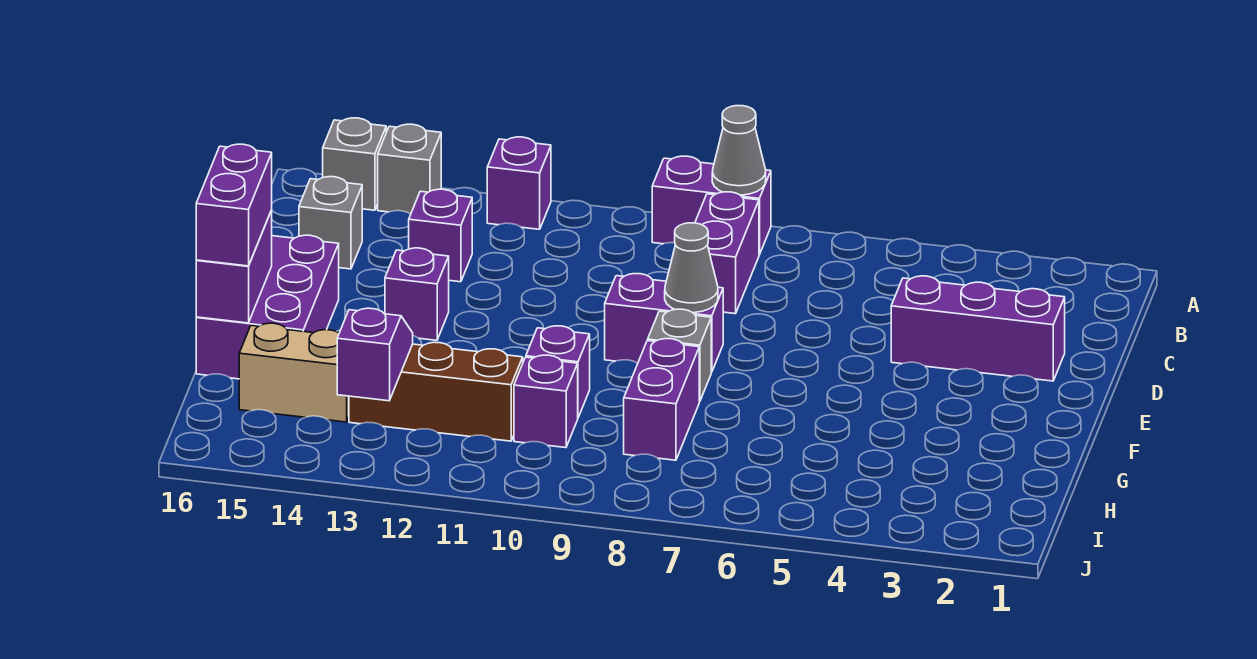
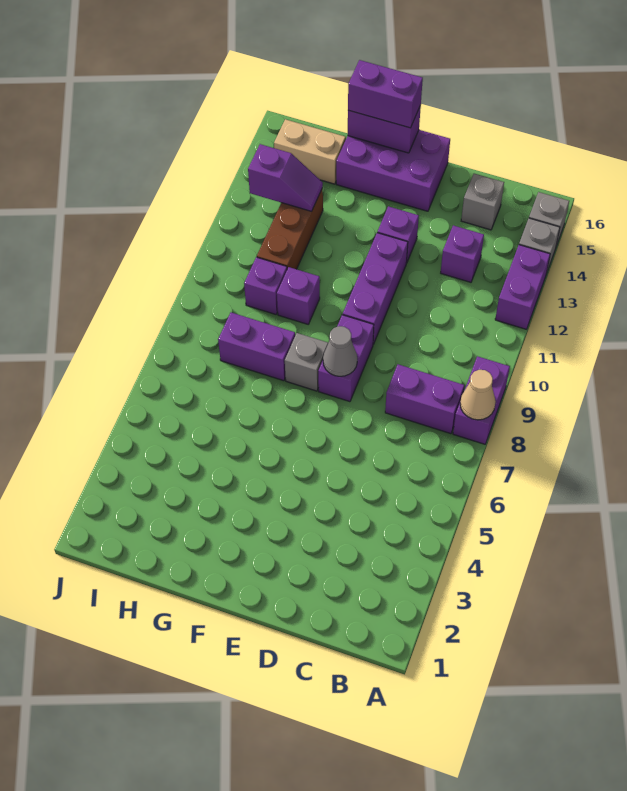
grey cone A8 level 2 -> tan cone A8 level 2
purple brick A12 level 1 -> purple brick A12:A13 level 1
purple brick D2:D4 level 1 -> purple brick E10:E12 level 1
tan brick H14:H15 level 1 -> tan brick H15:I15 level 1

